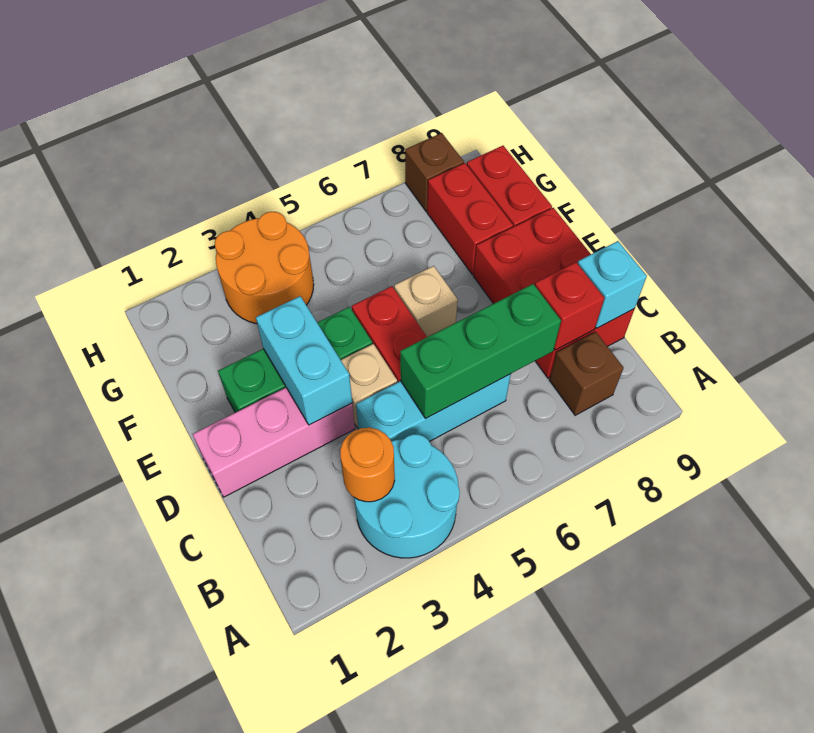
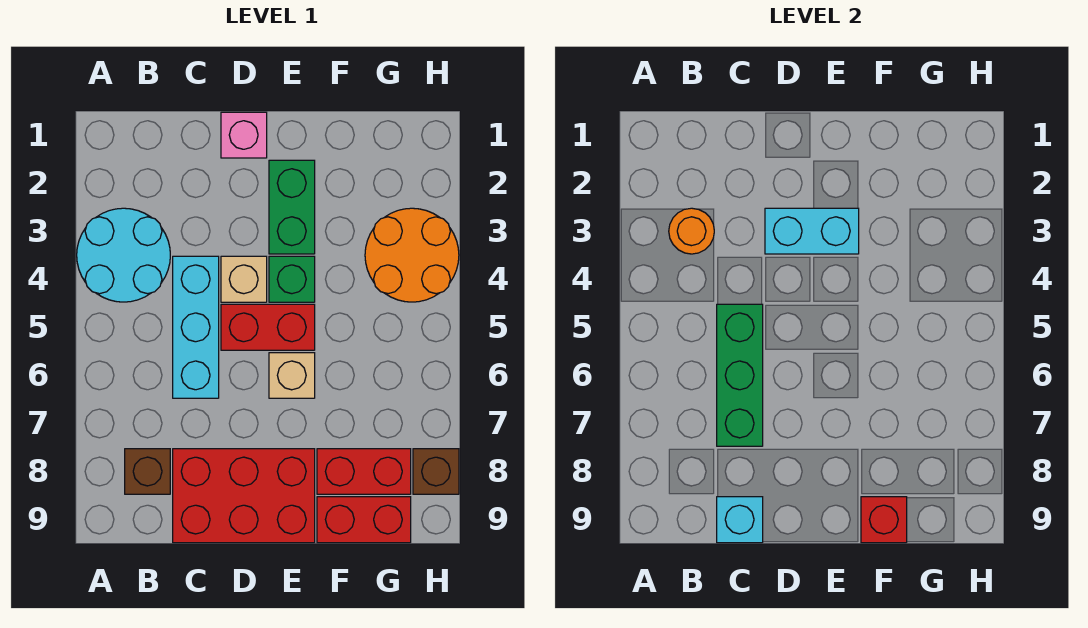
red brick C8 level 2 -> red brick F9 level 2
pink brick D1:D3 level 1 -> pink brick D1 level 1

